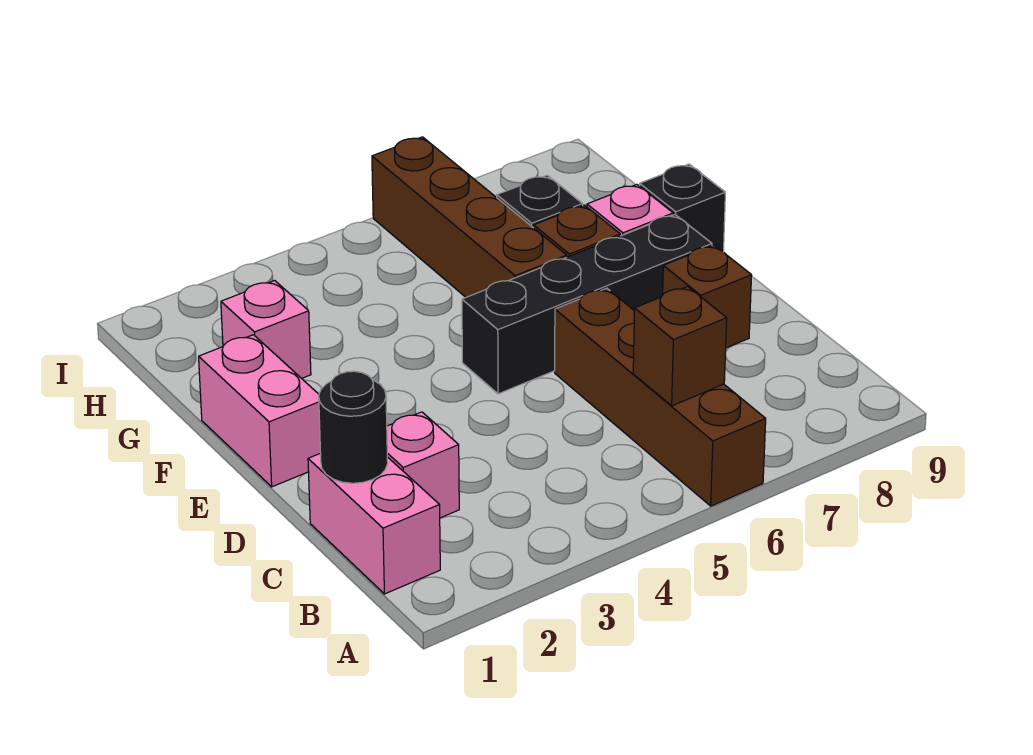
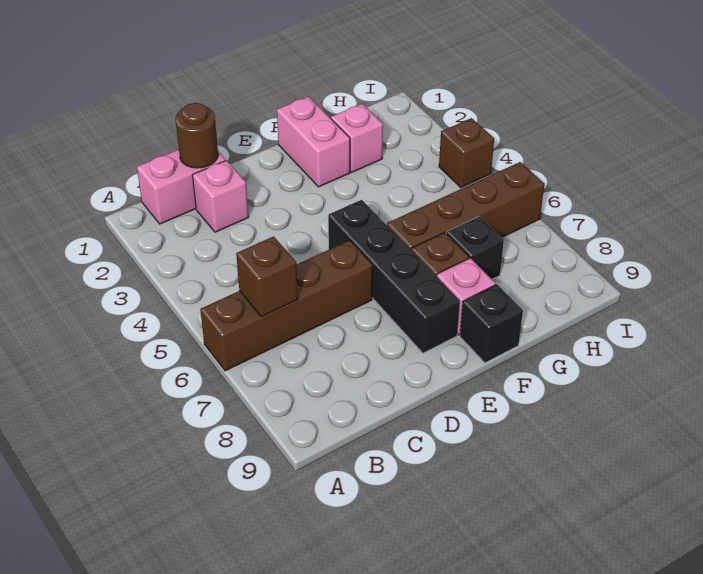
black round brick C1 level 2 -> brown round brick C1 level 2
brown brick D8 level 1 -> brown brick I4 level 1
pink brick E1:F1 level 1 -> pink brick F1:F2 level 1

